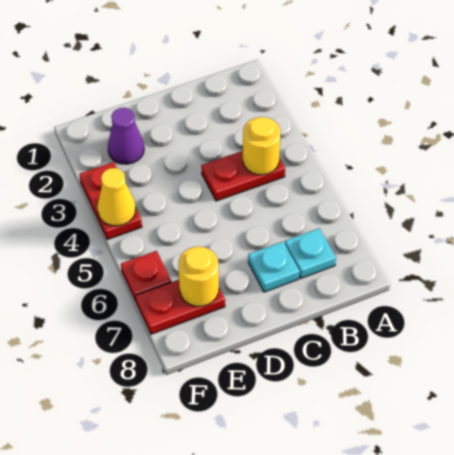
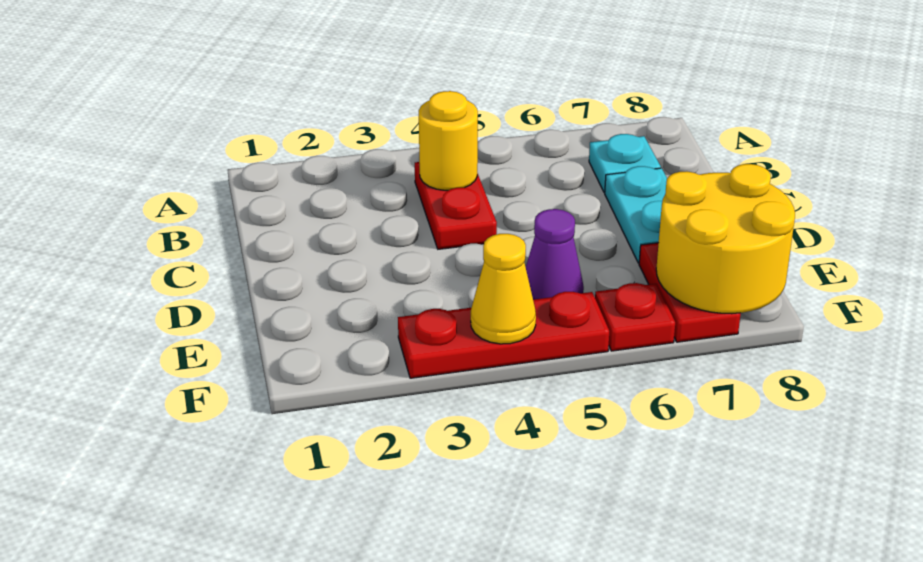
cyan plate C7 level 1 -> cyan plate C7:D7 level 1
purple cone E2 level 1 -> purple cone E5 level 1
yellow round brick E7 level 2 -> yellow round brick E7:F8 level 2
red plate F3:F4 level 1 -> red plate F3:F5 level 1

